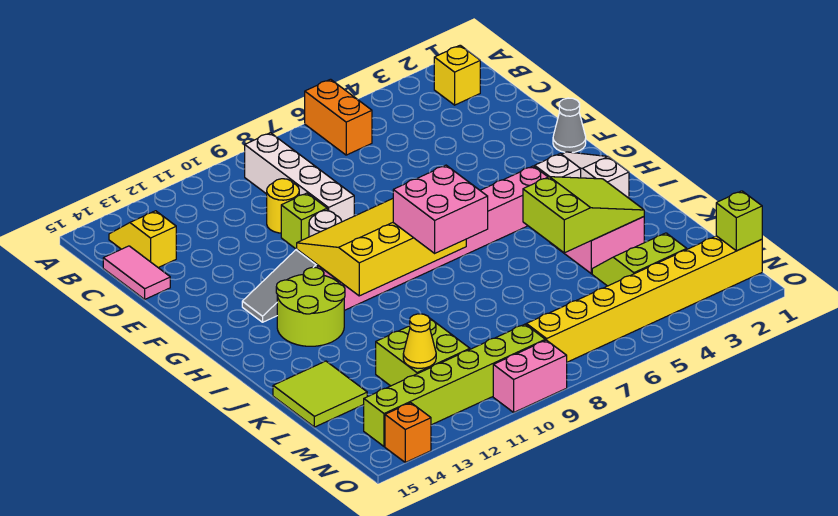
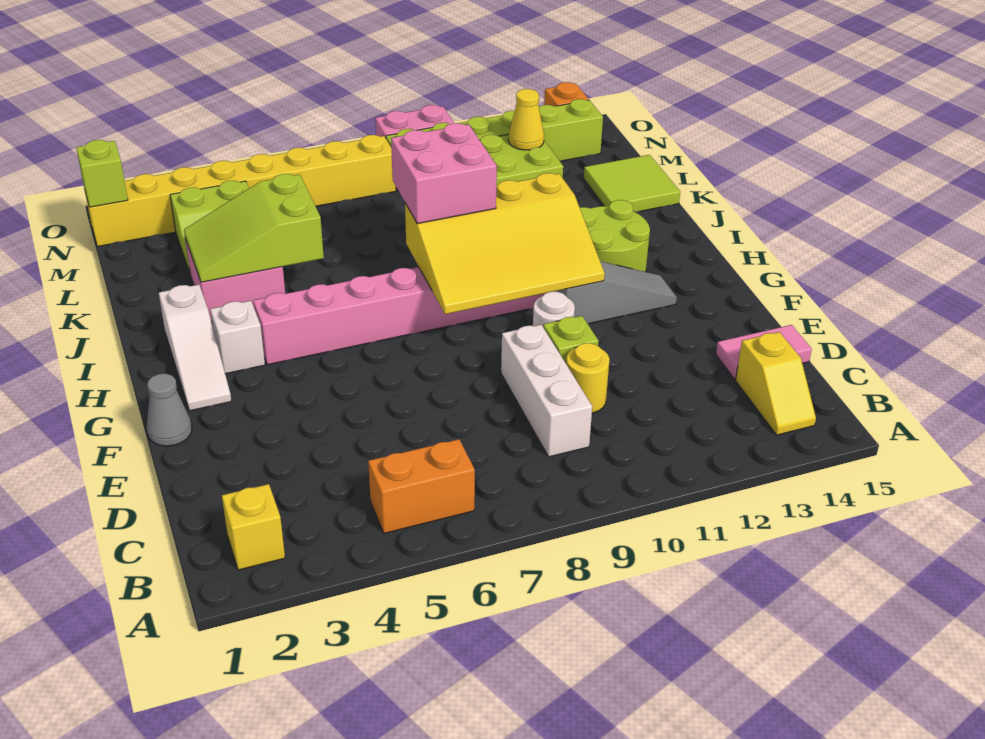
orange brick A6:B6 level 1 -> orange brick B5:B6 level 1
white brick B9:E9 level 1 -> white brick C9:E9 level 1
pink tile C15:D15 level 1 -> pink tile D14:D15 level 1

